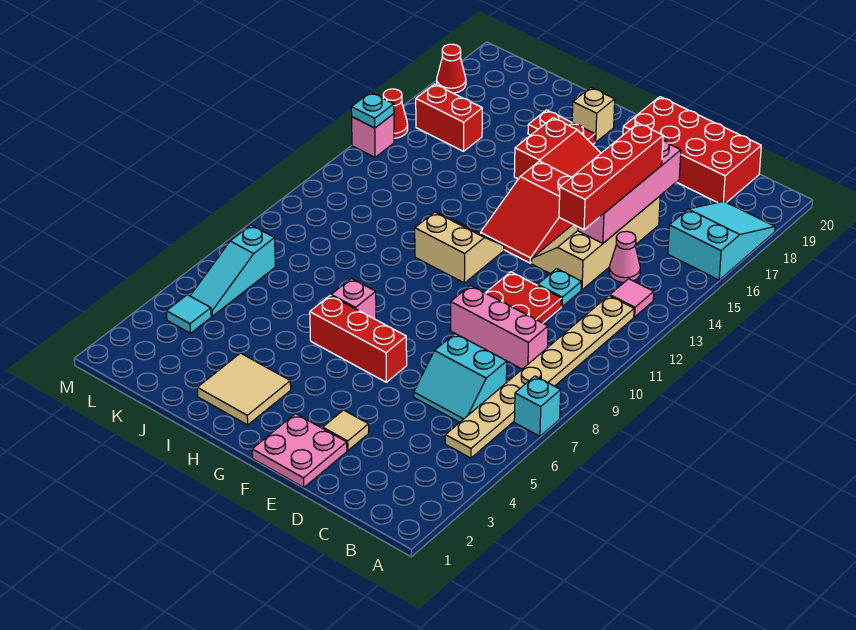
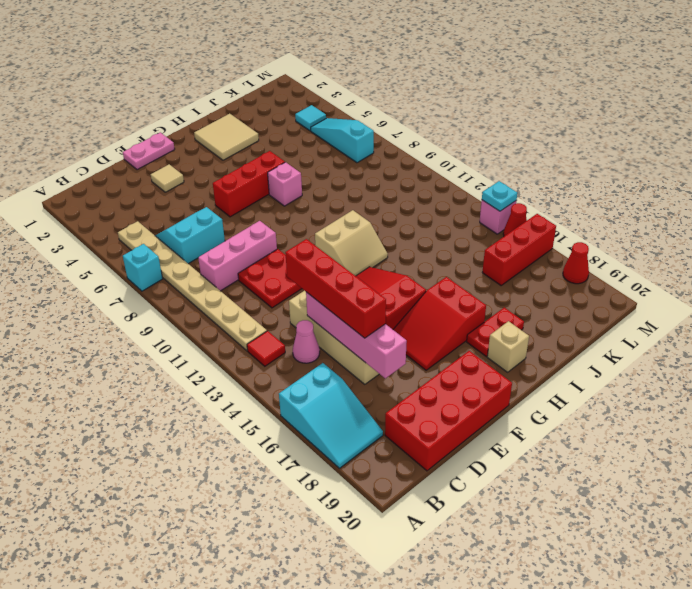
pink tile B13 level 1 -> red tile B13 level 1
cyan plate D12 level 1 -> none
pink plate E1:F2 level 1 -> pink plate E1:F1 level 1
red brick K16:L16 level 1 -> red brick K16:M16 level 1

